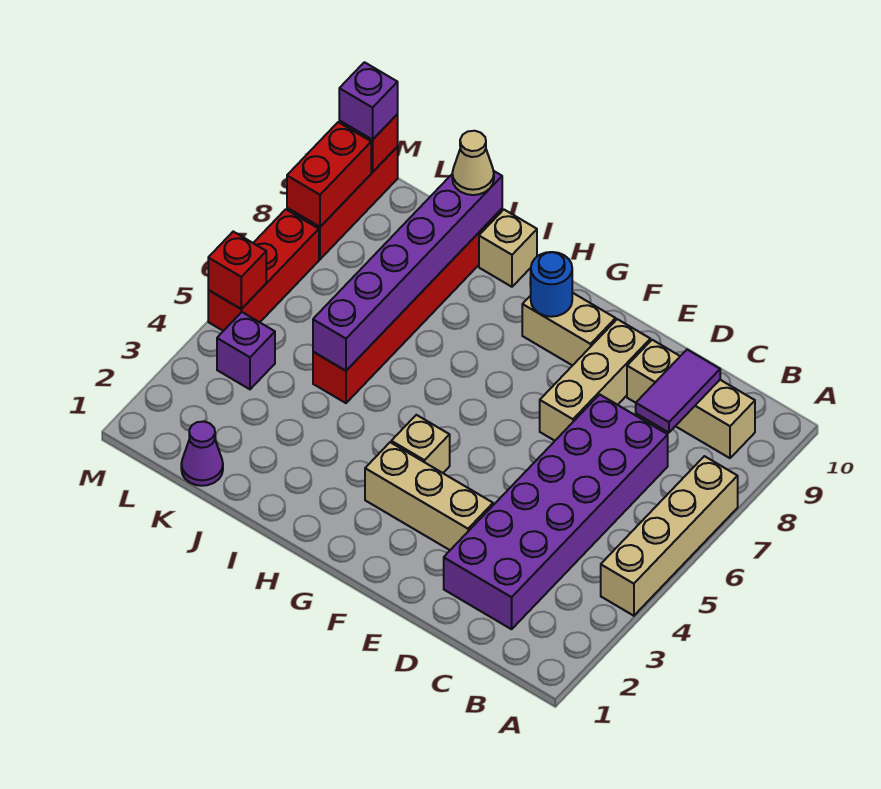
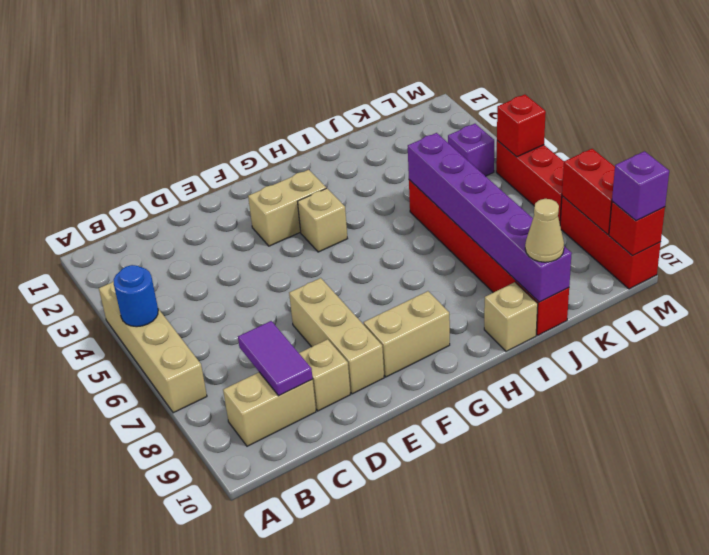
purple brick C2:D7 level 1 -> none
tan brick E3:G3 level 1 -> tan brick F3:G3 level 1
blue round brick G9 level 2 -> blue round brick A5 level 2
purple cone K1 level 1 -> none

